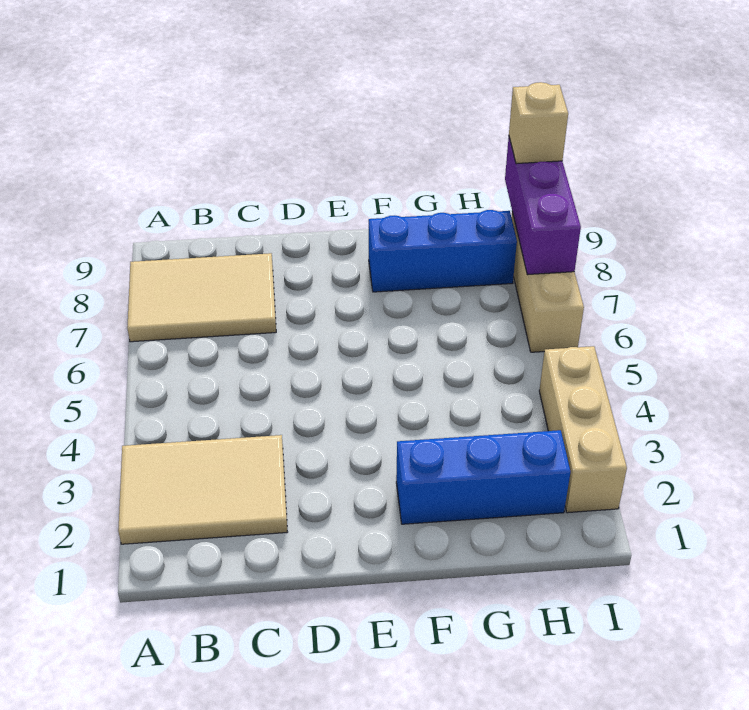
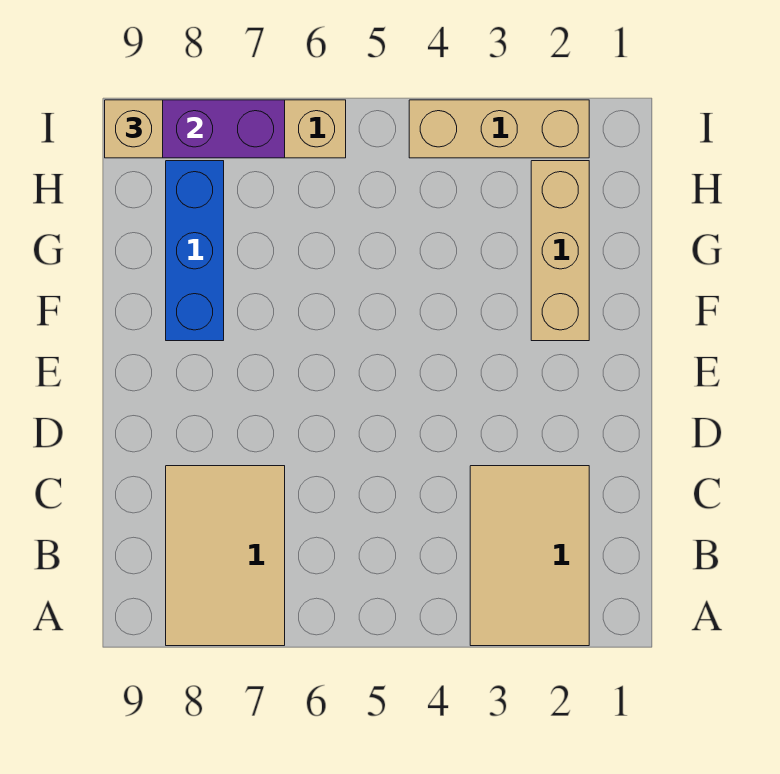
blue brick F2:H2 level 1 -> tan brick F2:H2 level 1

